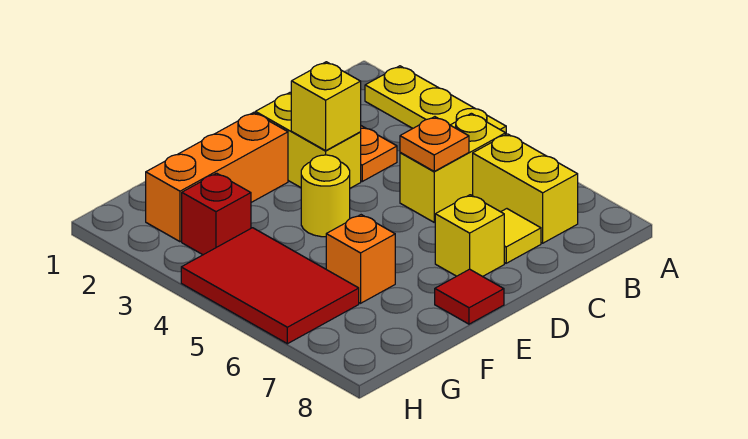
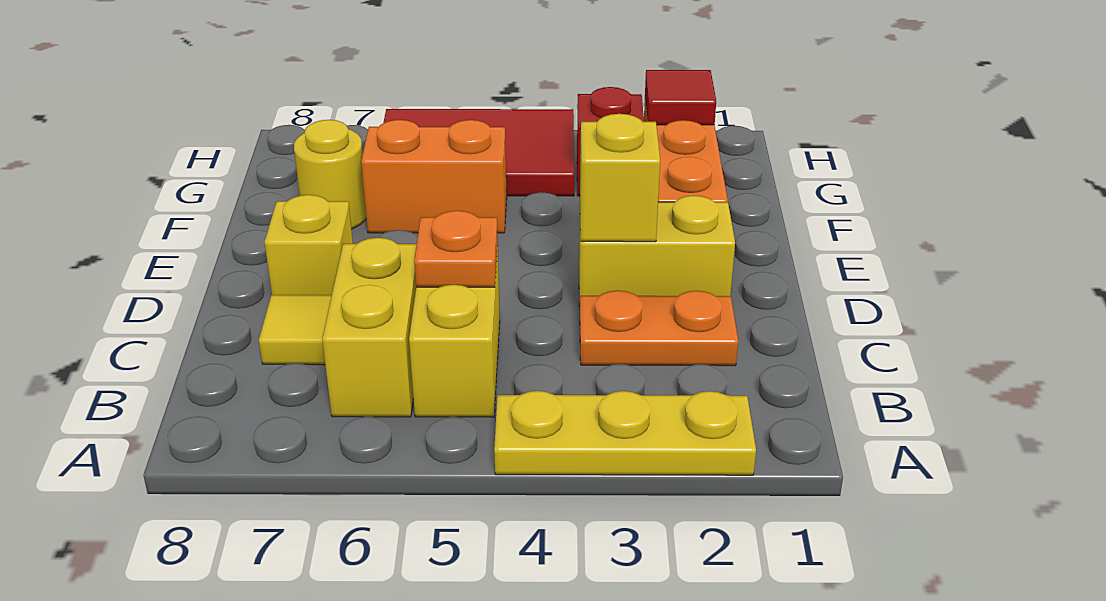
yellow brick B6:B7 level 1 -> yellow brick B6:C6 level 1
yellow round brick E4 level 1 -> yellow round brick F7 level 1
red tile E8 level 1 -> red tile G2 level 2
orange brick F6 level 1 -> orange brick F5:F6 level 1

